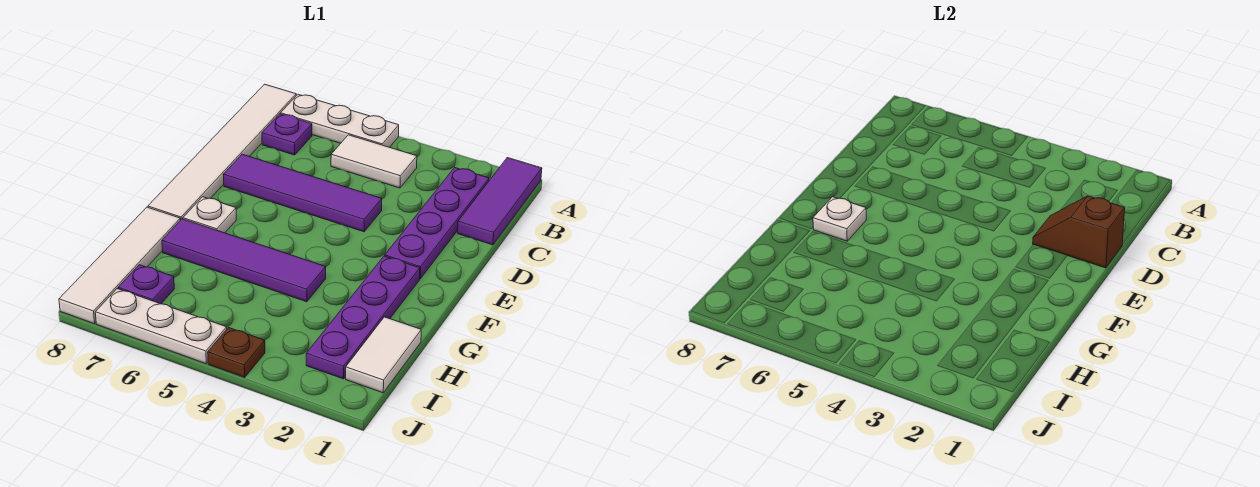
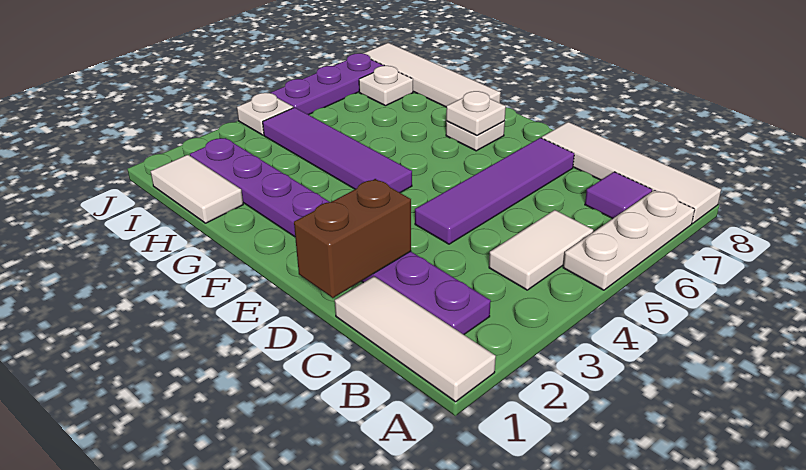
purple tile A1:C1 level 1 -> white tile A1:C1 level 1
white tile A8:F8 level 1 -> white tile A8:D8 level 1
purple plate B7 level 1 -> purple tile B7 level 1
brown slope D1:D2 level 2 top 1 -> brown brick D1:D2 level 2
purple tile G4:G7 level 1 -> purple tile F4:I4 level 1
purple plate I7 level 1 -> white plate I7 level 1
brown plate J4 level 1 -> white plate J4 level 1
white plate J5:J7 level 1 -> purple plate J5:J7 level 1

